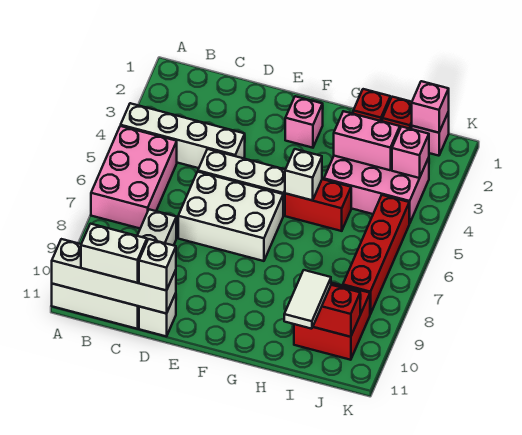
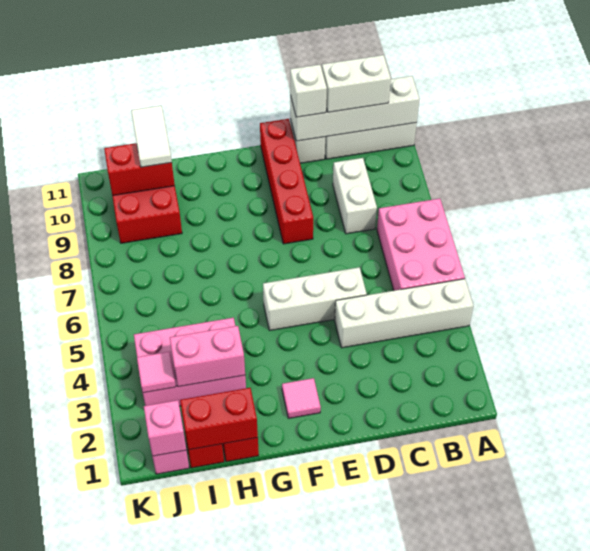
white brick D6:F7 level 1 -> none
pink brick F2 level 1 -> pink tile F2 level 1
red brick G5:H5 level 1 -> red brick H1:I1 level 2
white brick G5 level 2 -> none
pink brick J3 level 2 -> pink tile J3 level 2
red brick J5:J8 level 1 -> red brick E8:E11 level 1

